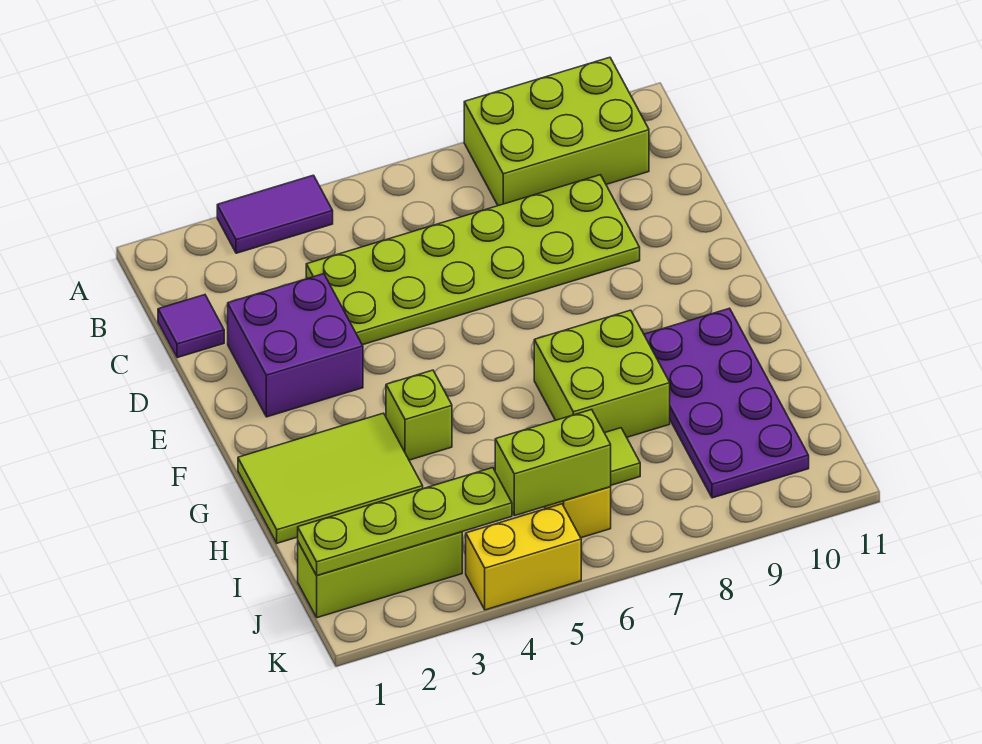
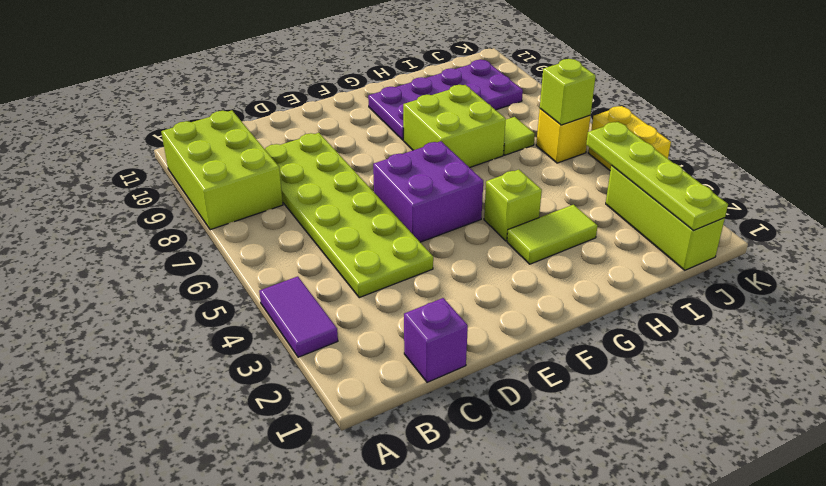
purple tile C1 level 1 -> purple brick C1 level 1
purple brick D2:E3 level 1 -> purple brick E5:F6 level 1
lime tile G1:H3 level 1 -> lime tile G3:H3 level 1
lime brick J5:J6 level 2 -> lime brick J6 level 2

